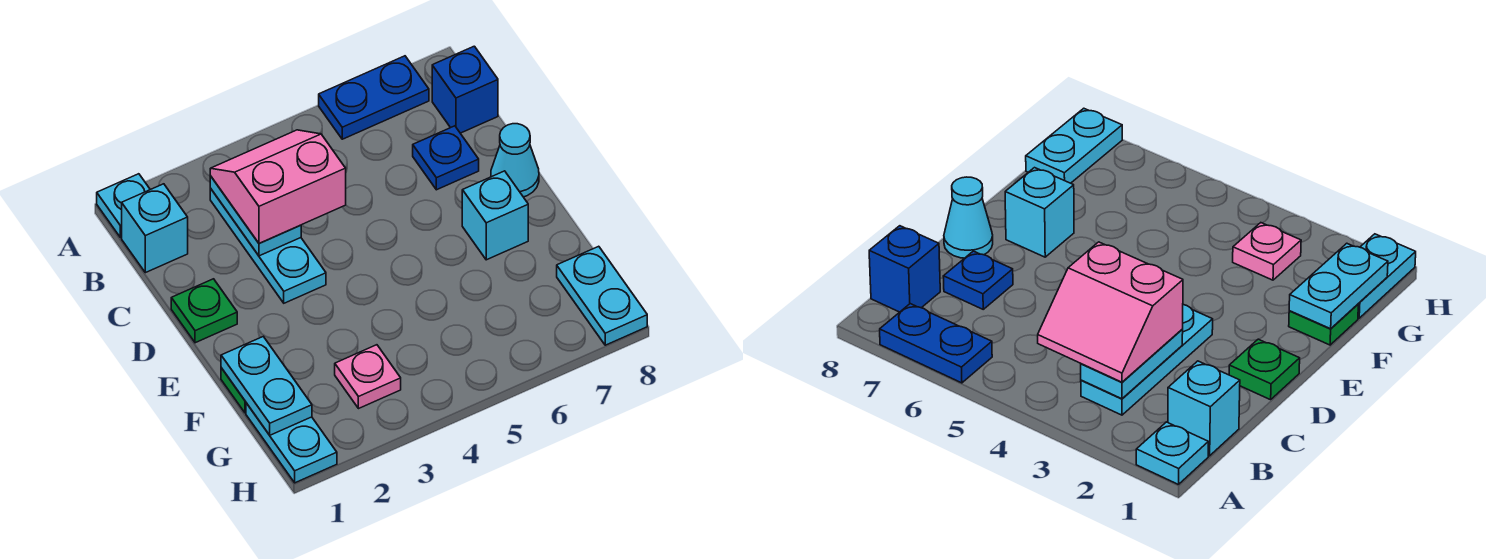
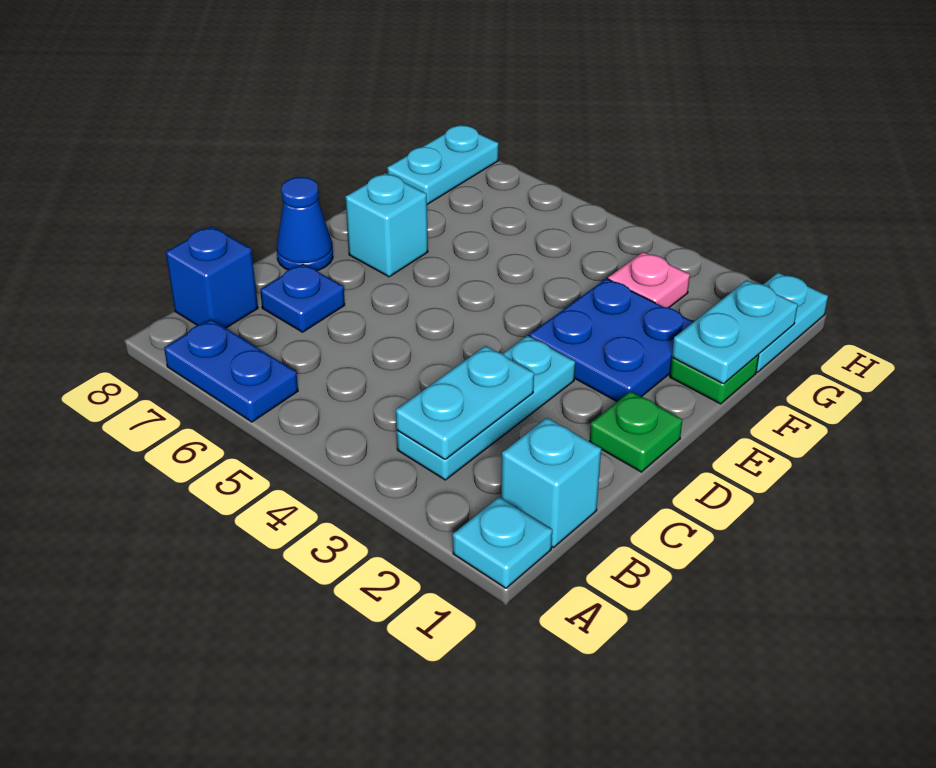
pink slope B3:C4 level 3 top C -> none
cyan cone D8 level 1 -> blue cone D8 level 1
none -> blue plate E2:F3 level 1

